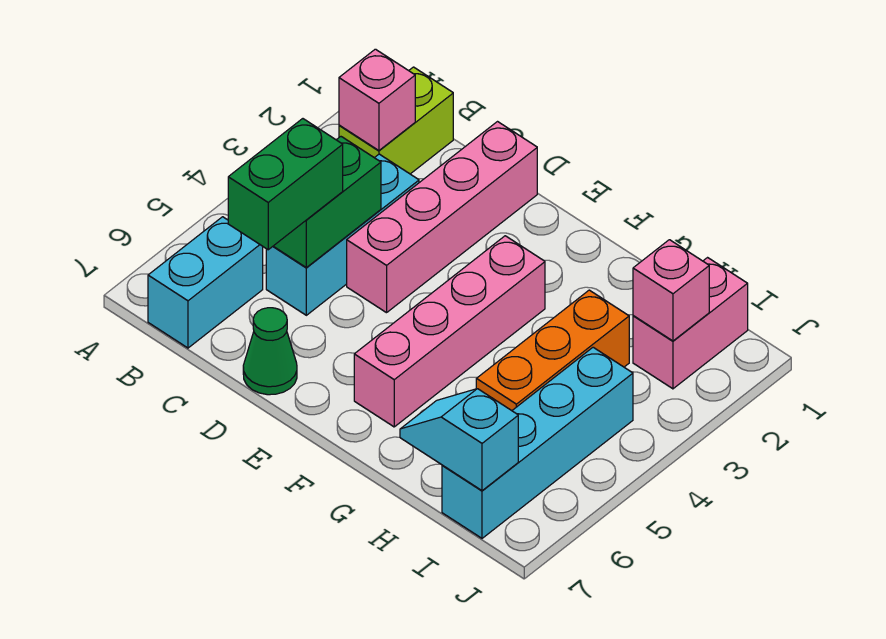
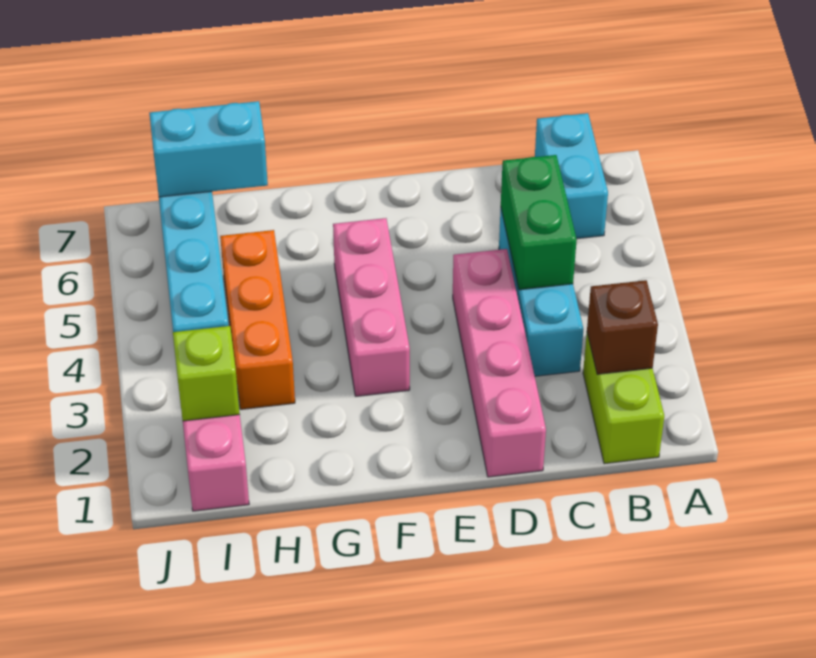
pink brick B2 level 2 -> brown brick B2 level 2
green brick C5:C6 level 3 -> none
green cone D7 level 1 -> none
pink brick F3:F6 level 1 -> pink brick F3:F5 level 1
cyan slope H7:I7 level 2 top I -> cyan brick H7:I7 level 2
pink brick I2 level 2 -> lime brick I2 level 2

